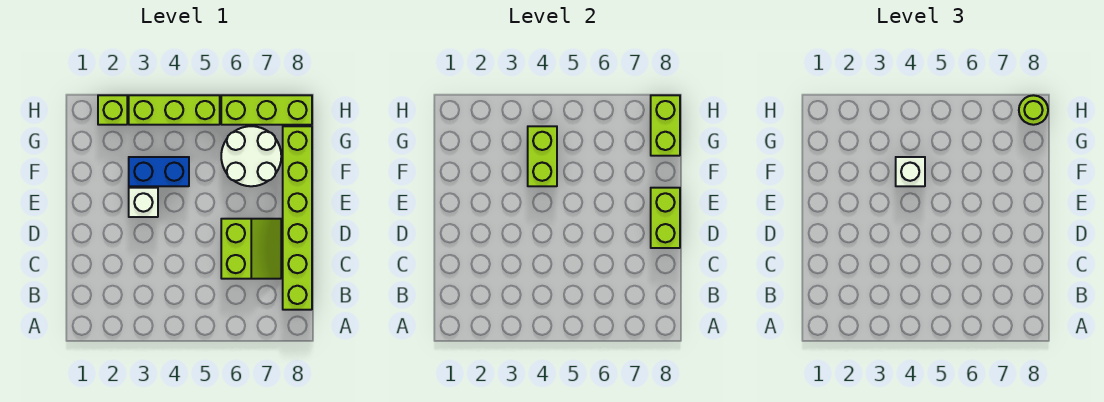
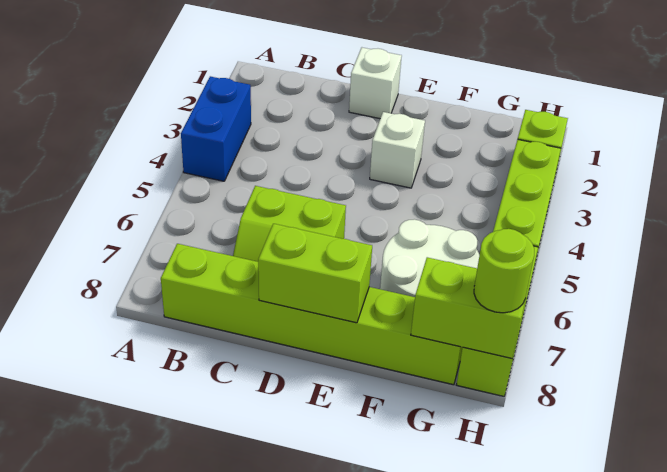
blue brick F3:F4 level 1 -> blue brick A3:A4 level 1
lime brick F4:G4 level 2 -> none
white brick F4 level 3 -> white brick D1 level 1

